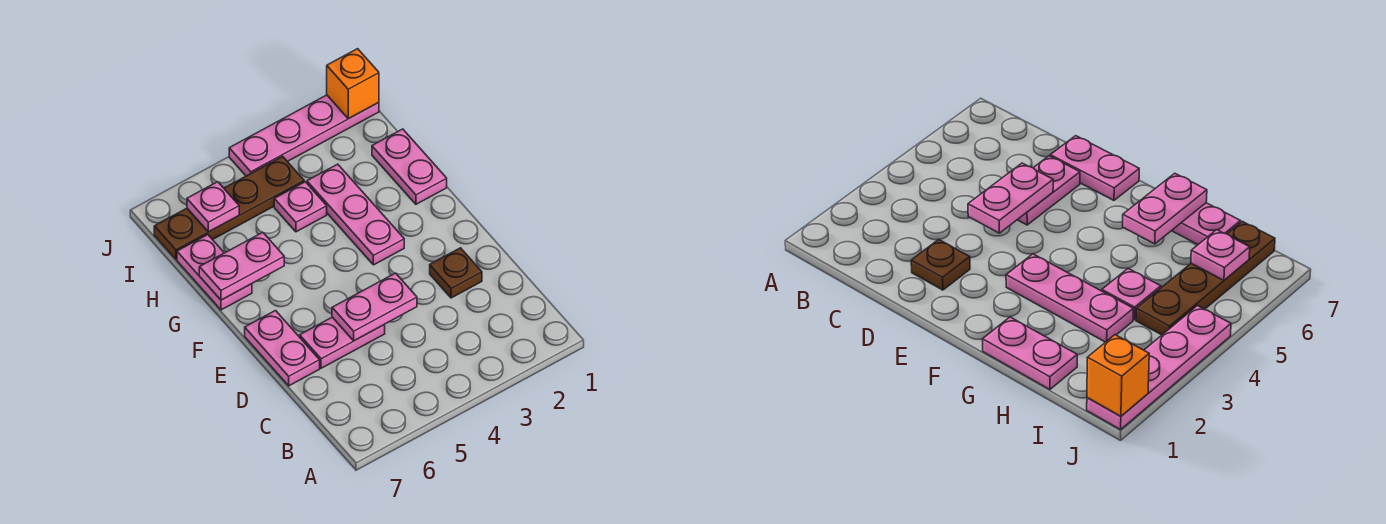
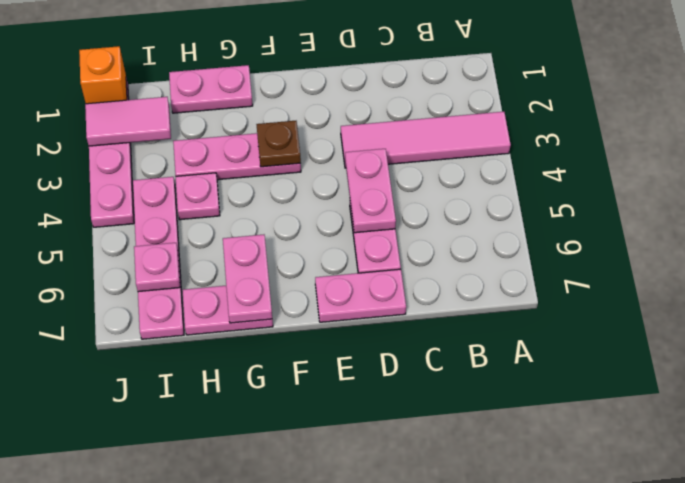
none -> pink tile A3:D3 level 1
brown plate D2 level 1 -> brown plate F3 level 2
none -> pink tile I2:J2 level 2
brown plate I4:I7 level 1 -> pink plate I4:I7 level 1

